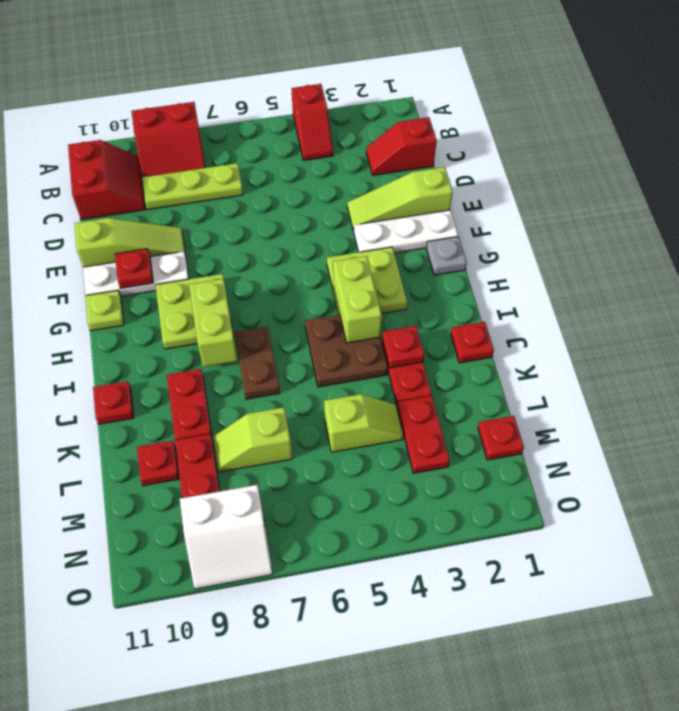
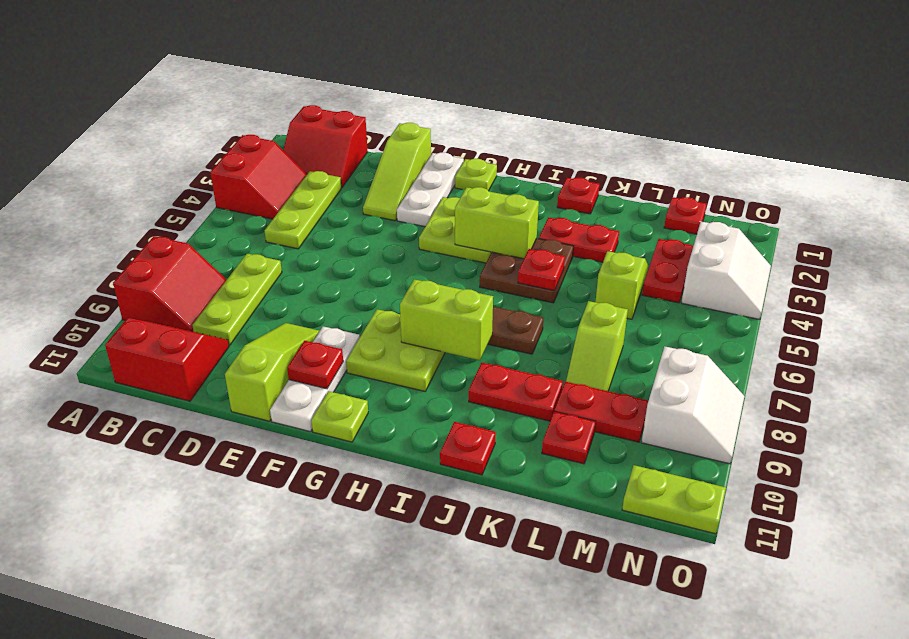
red slope A4:B4 level 1 top A -> red slope A3:B4 level 1 top A
red slope C1:C2 level 1 top 1 -> red slope B1:C2 level 1 top 1
none -> lime plate C3:C5 level 1
grey plate G1 level 1 -> lime plate G1 level 1
red plate J3 level 2 -> red plate J5 level 2
red plate L3:M3 level 1 -> red plate M3:M4 level 1
none -> white slope N3:O4 level 1 top N
none -> lime plate N11:O11 level 1

